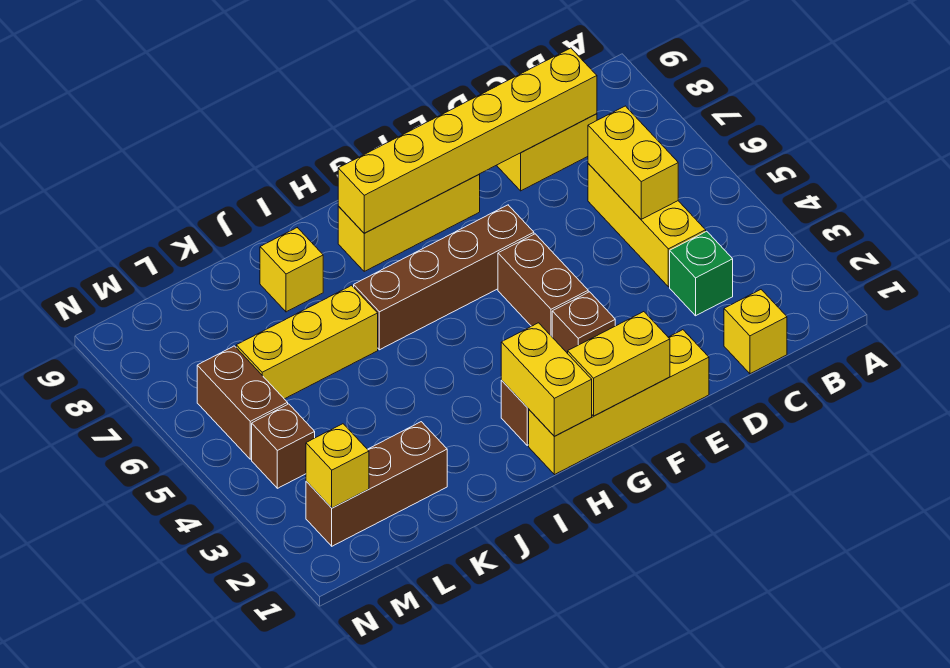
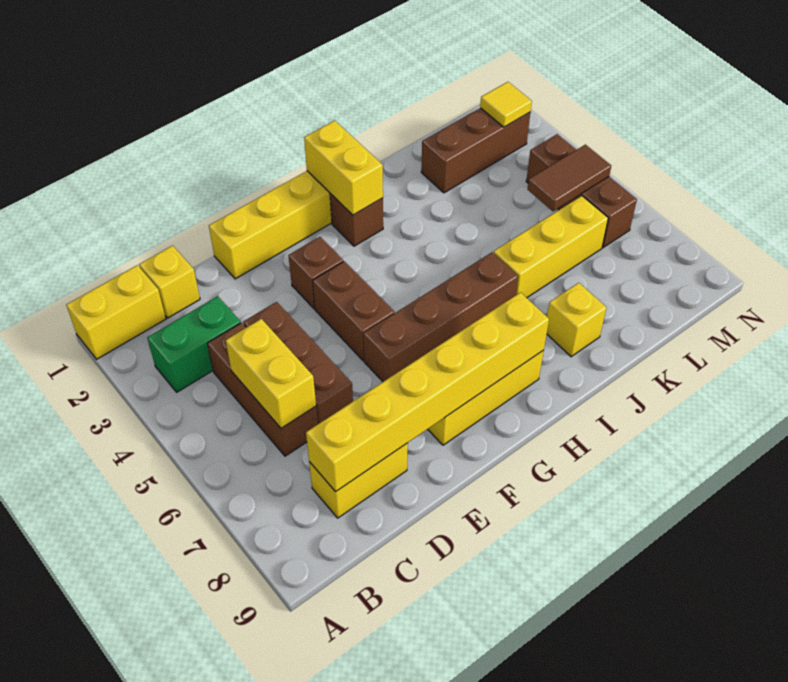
green brick C3 level 1 -> green brick B3:C3 level 1
yellow brick C4:C6 level 1 -> brown brick C4:C6 level 1
none -> brown brick D4:D6 level 1
yellow brick F1:G1 level 2 -> yellow brick A1:B1 level 1
none -> brown tile L5:M5 level 2
yellow brick M2 level 2 -> yellow tile M2 level 2

